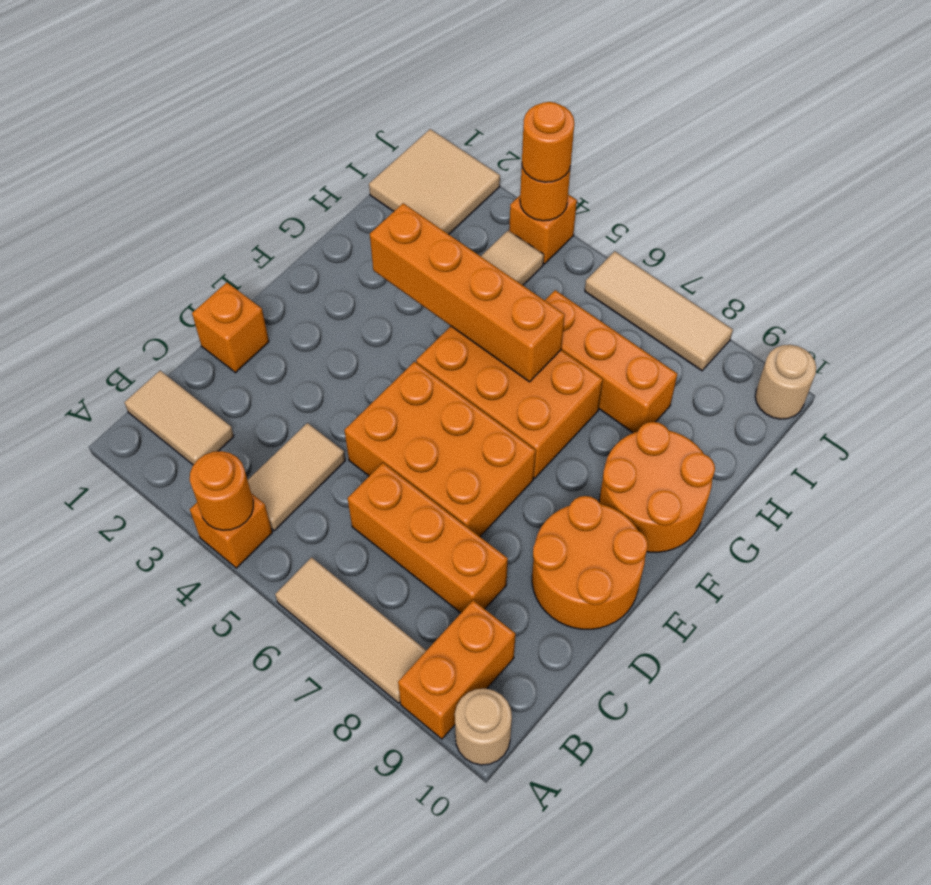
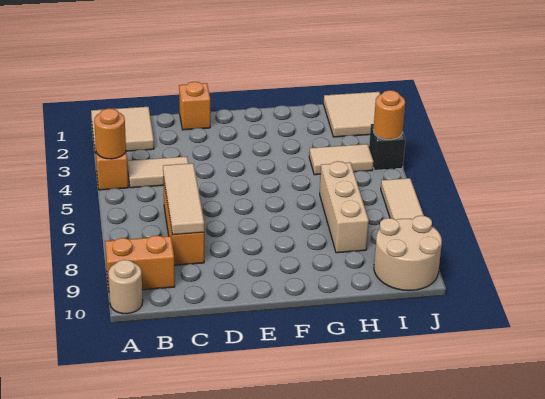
tan tile A6:A8 level 1 -> tan tile C6:C8 level 2
tan tile B1:B2 level 1 -> tan tile A1:B2 level 1
orange brick D5:E7 level 1 -> none
orange round brick D9:E10 level 1 -> none
orange brick F5:G7 level 1 -> none
orange round brick F9:G10 level 1 -> none
orange brick G3:G6 level 2 -> none
orange brick H6:H8 level 1 -> tan brick H6:H8 level 1
orange brick J4 level 1 -> black brick J4 level 1
orange round brick J4 level 3 -> none
tan round brick J10 level 1 -> tan round brick I9:J10 level 1

